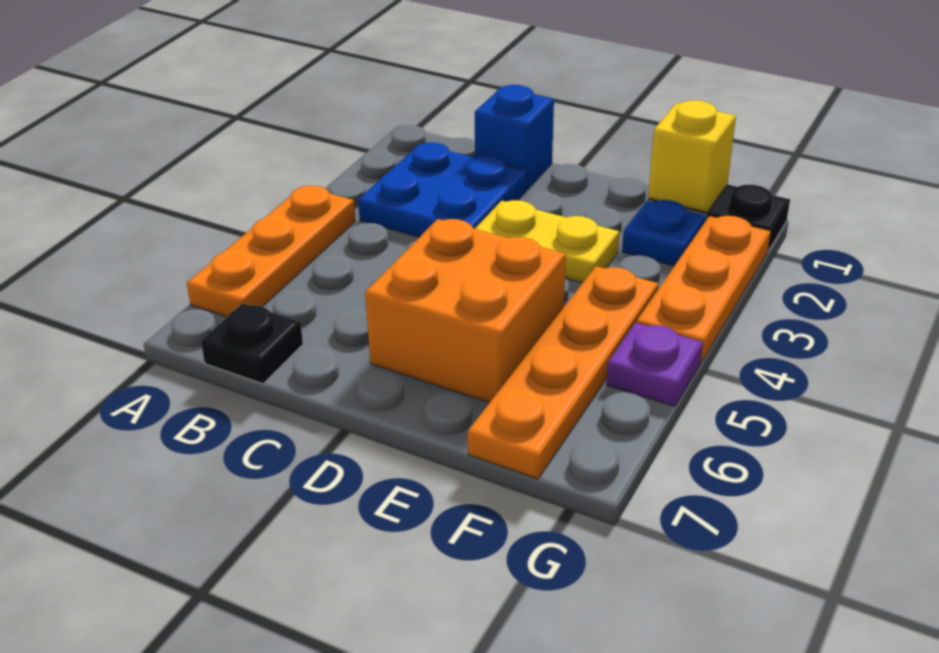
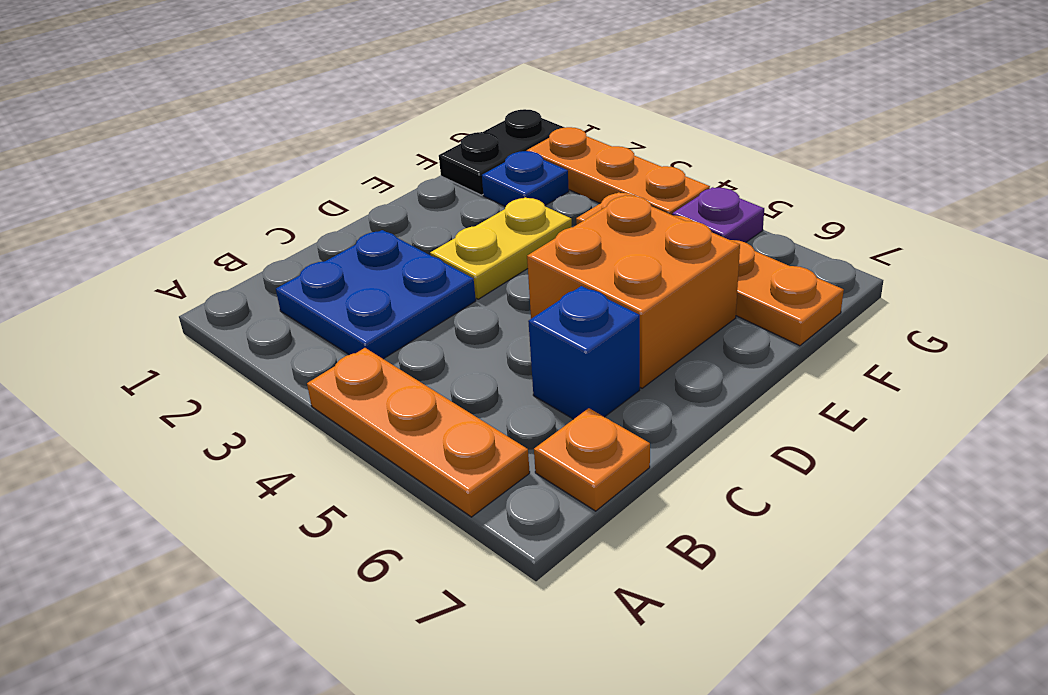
black plate B7 level 1 -> orange plate B7 level 1
blue brick C1 level 1 -> blue brick C6 level 1
yellow brick F1 level 2 -> none

